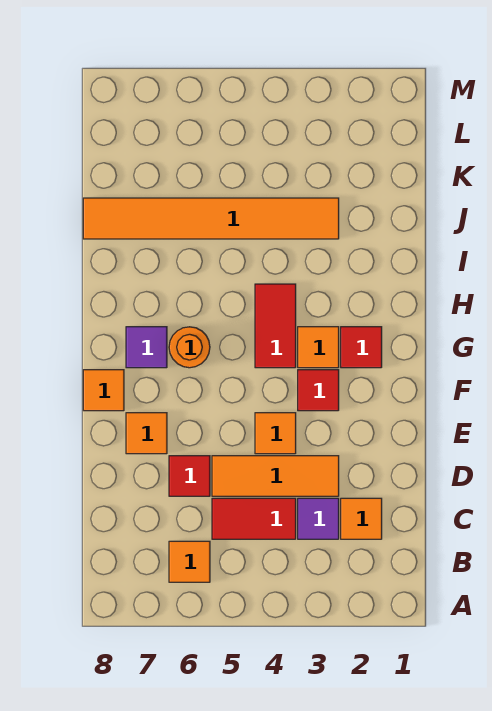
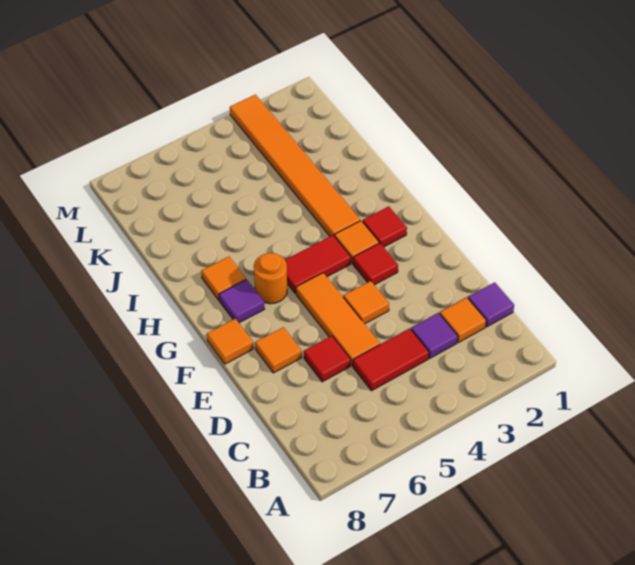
orange tile B6 level 1 -> orange tile H7 level 1
none -> purple tile C1 level 1
orange tile D3:D5 level 1 -> orange tile D5:F5 level 1
red tile G4:H4 level 1 -> red tile G4:G5 level 1
orange tile J3:J8 level 1 -> orange tile H3:M3 level 1

